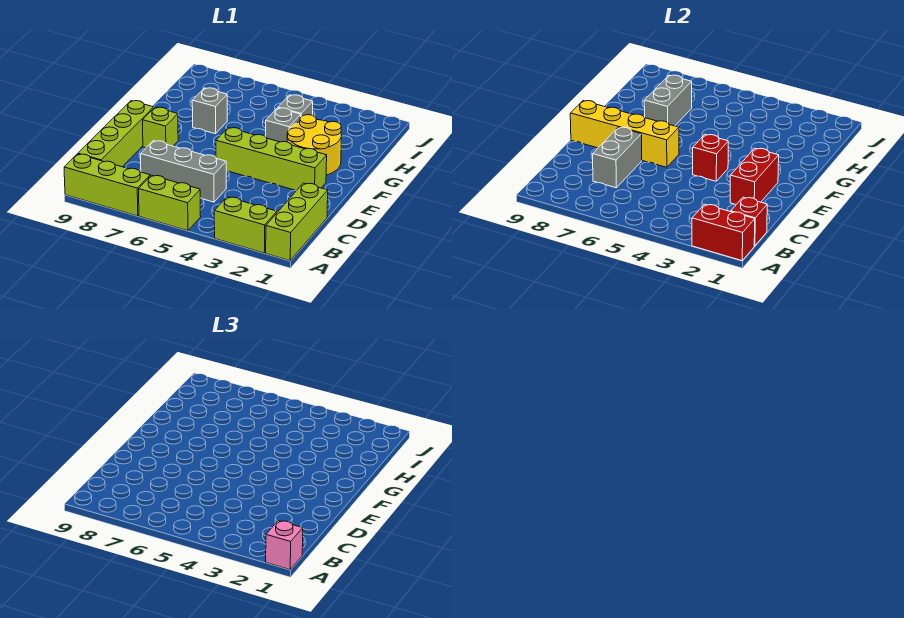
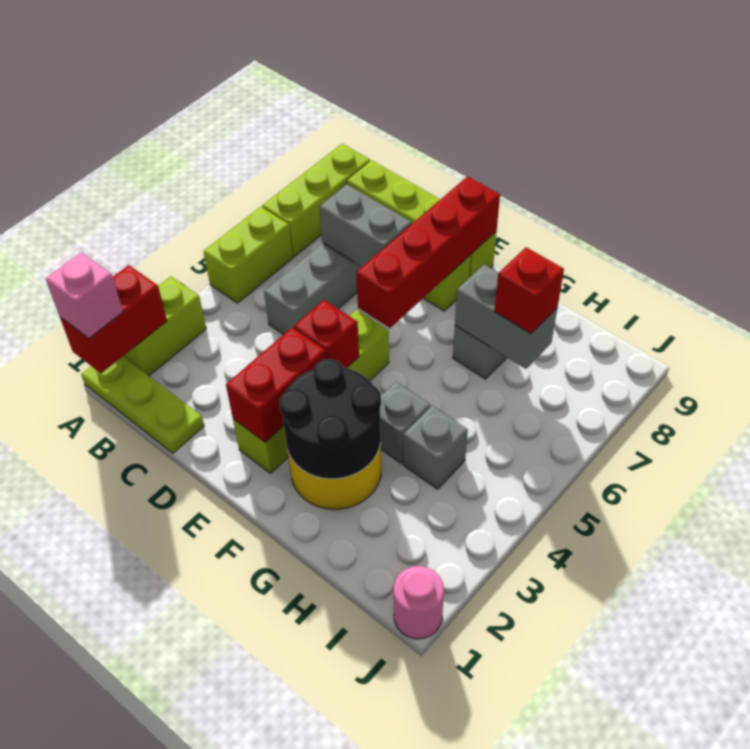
lime brick A1:C1 level 1 -> lime plate A1:C1 level 1
red brick B1 level 2 -> red brick H7 level 3
red brick D2:E2 level 2 -> red brick E2:E3 level 2
yellow brick E6:E9 level 2 -> red brick E6:E9 level 2
none -> black round brick F2:G3 level 2
none -> pink round brick J1 level 1

